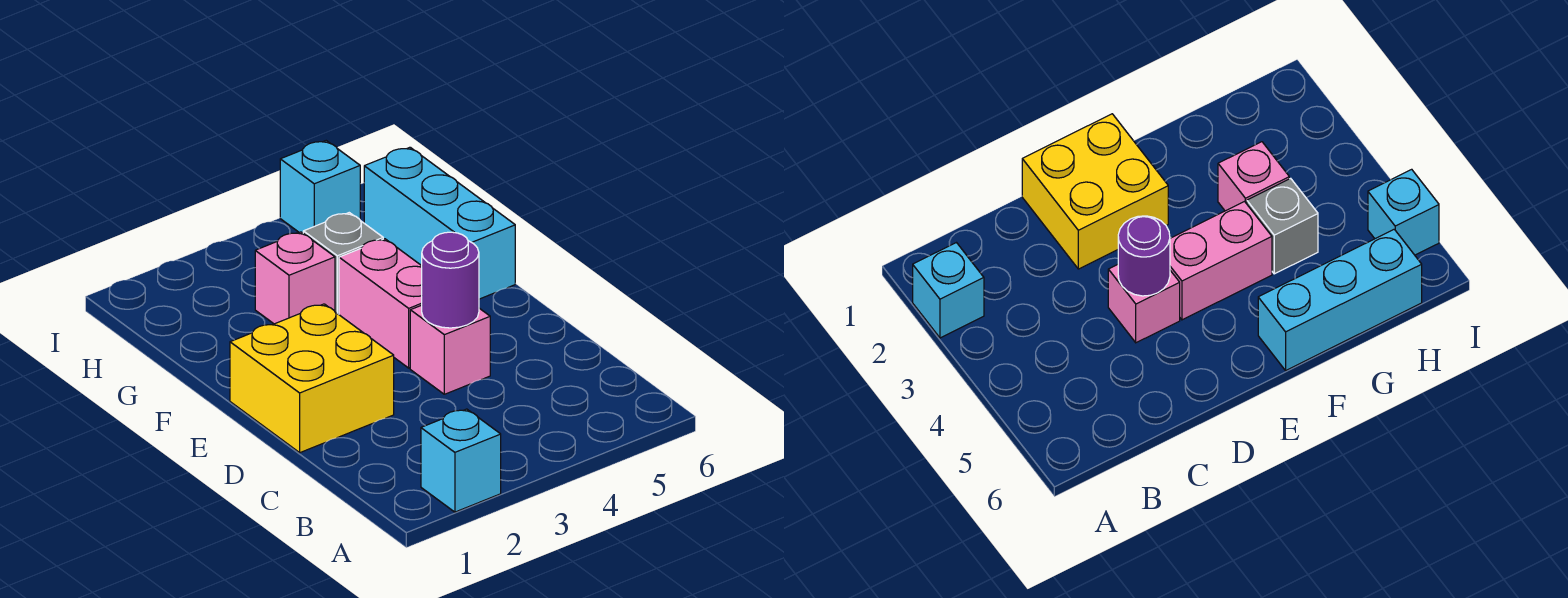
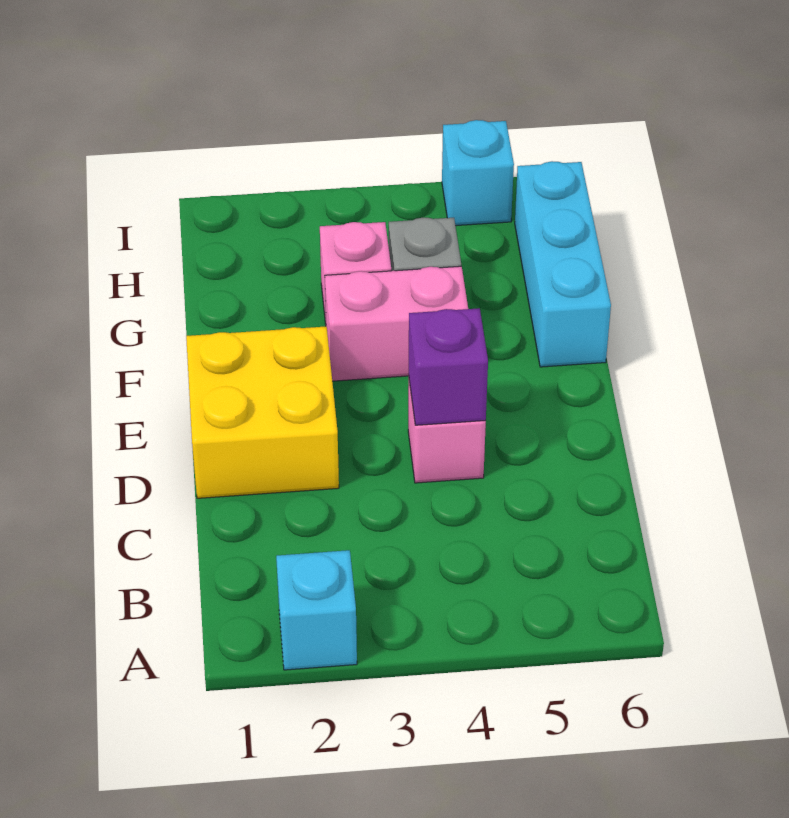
purple round brick D4 level 2 -> purple brick D4 level 2
pink brick E4:F4 level 1 -> pink brick F3:F4 level 1

